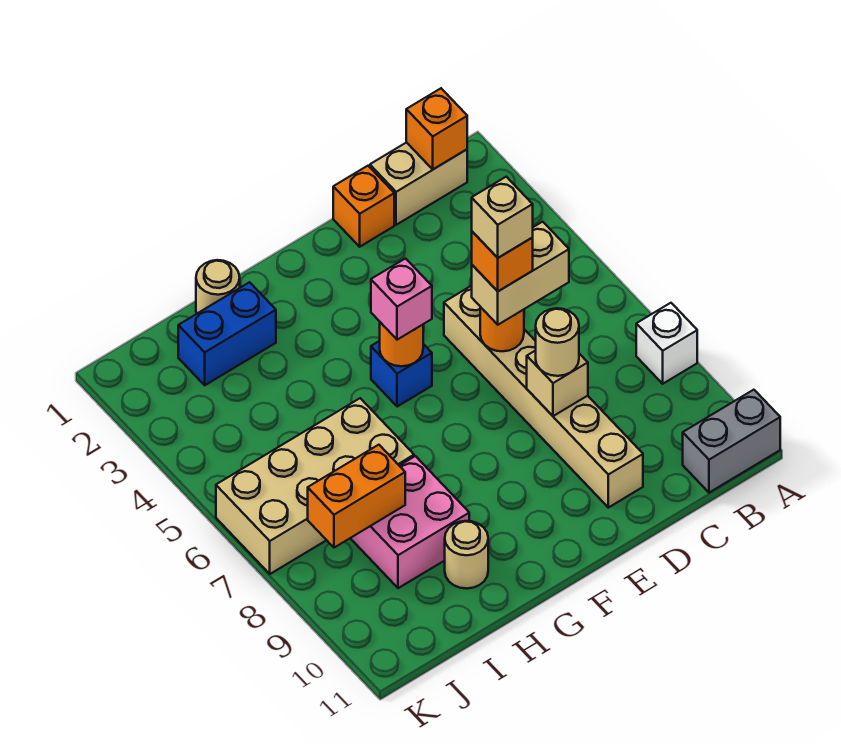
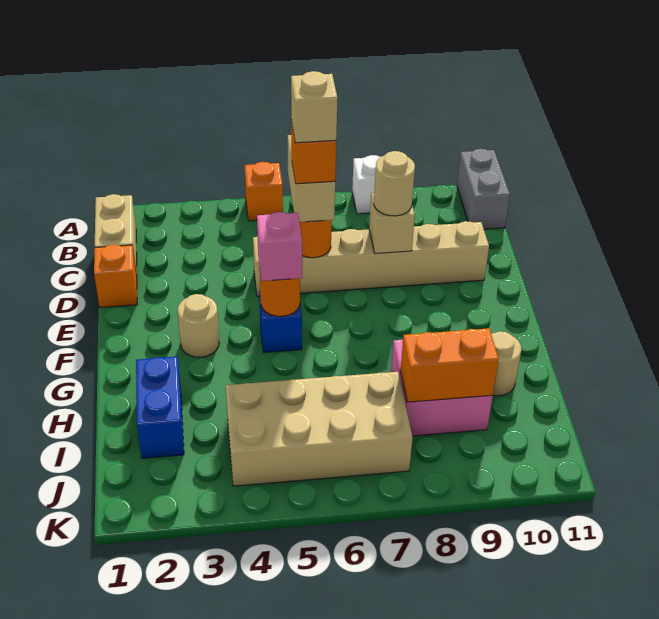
orange brick B1 level 2 -> orange brick A5 level 1
tan round brick H1 level 1 -> tan round brick F3 level 1
tan brick H6:K7 level 1 -> tan brick I4:J7 level 1
orange brick I8:J8 level 2 -> orange brick I8:I9 level 2

